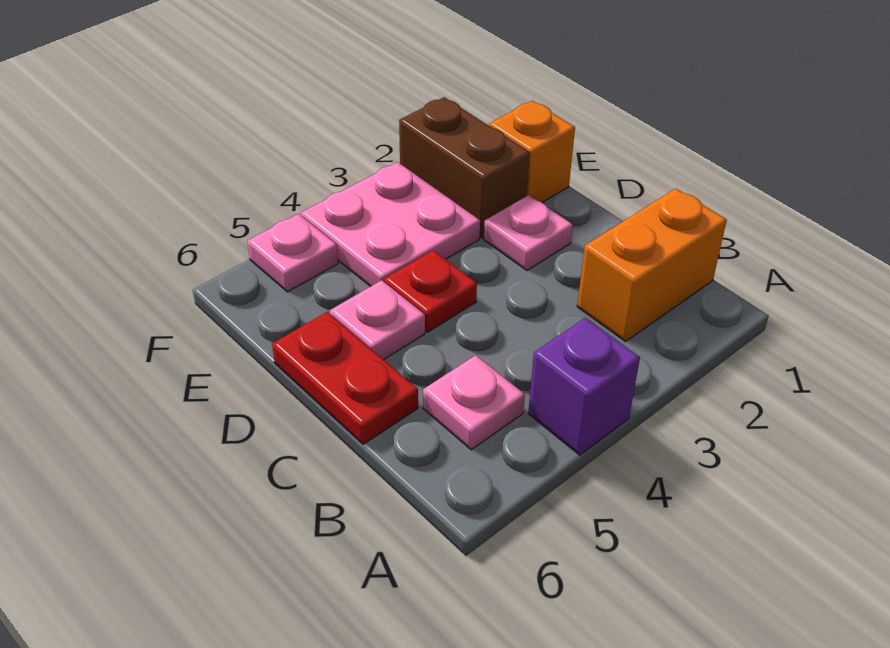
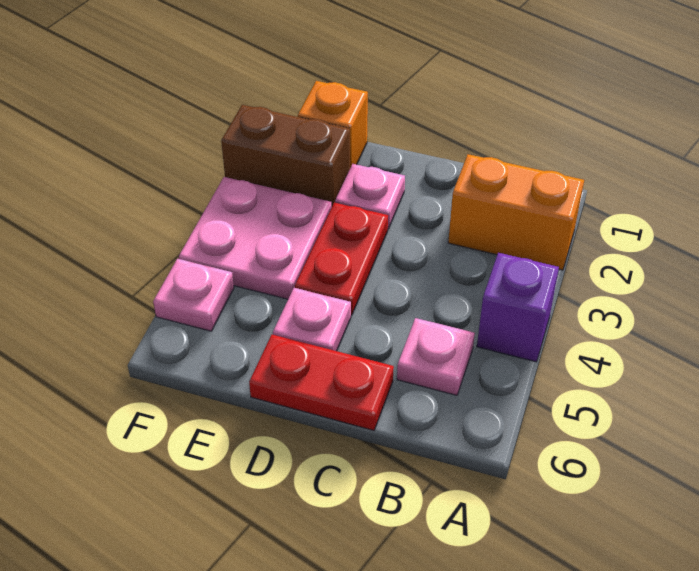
orange brick B1:B2 level 1 -> orange brick A2:B2 level 1
red plate D4 level 1 -> red plate D3:D4 level 1

